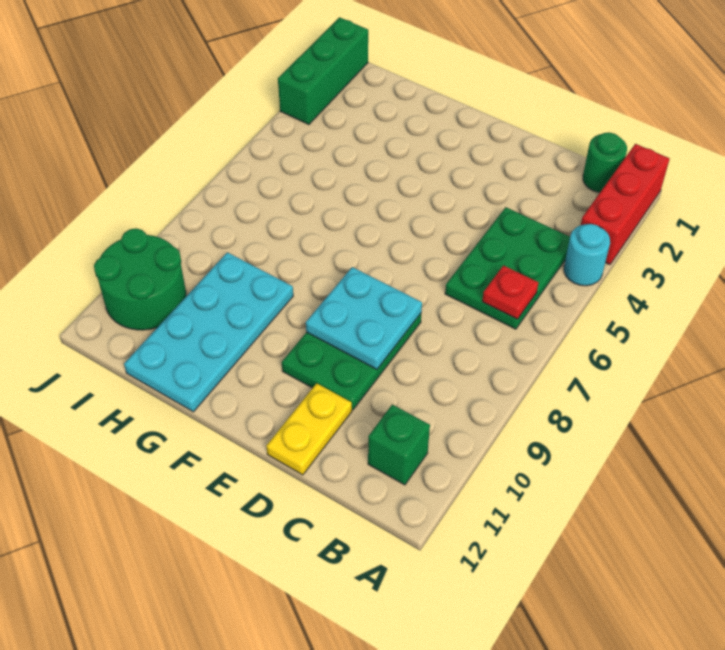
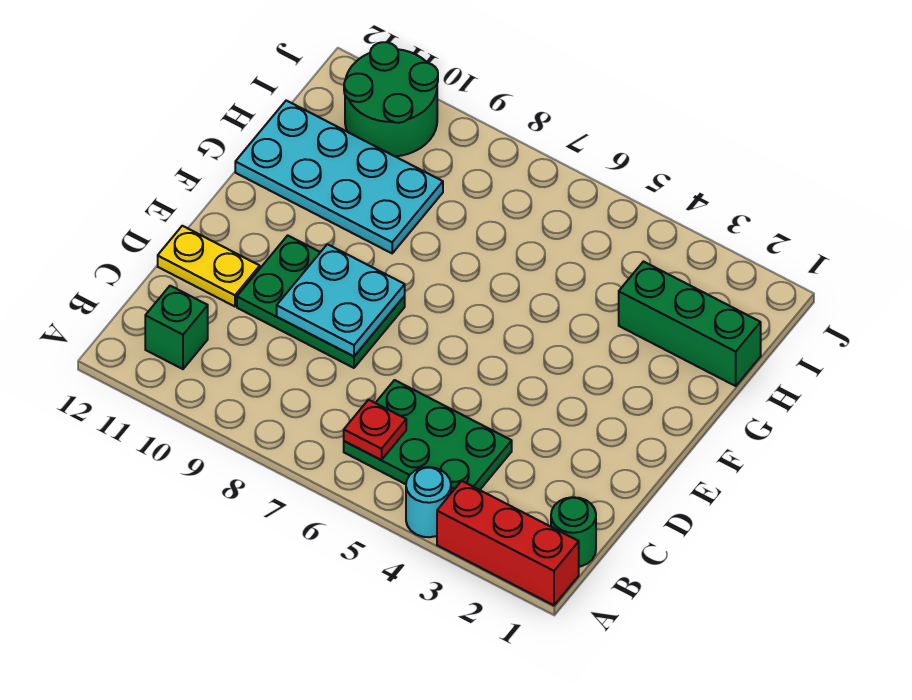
green brick J1:J3 level 1 -> green brick H1:H3 level 1

